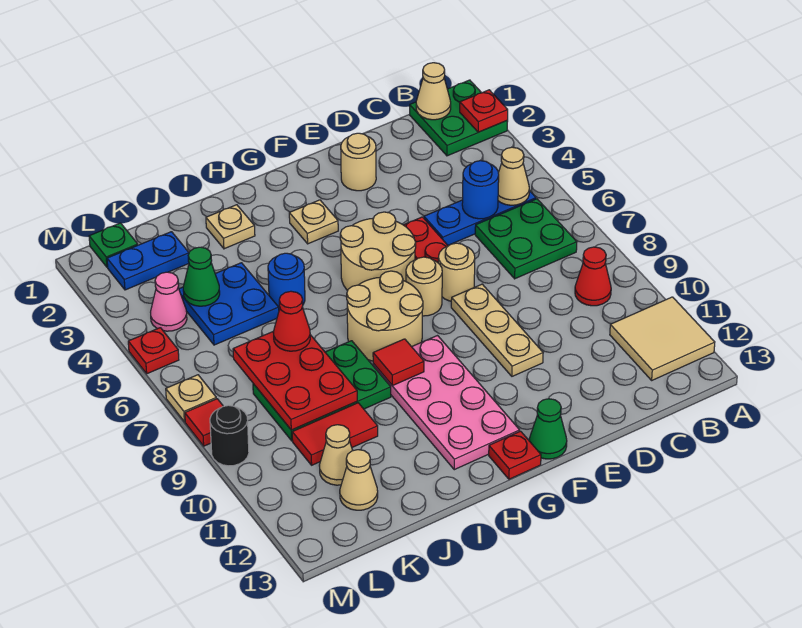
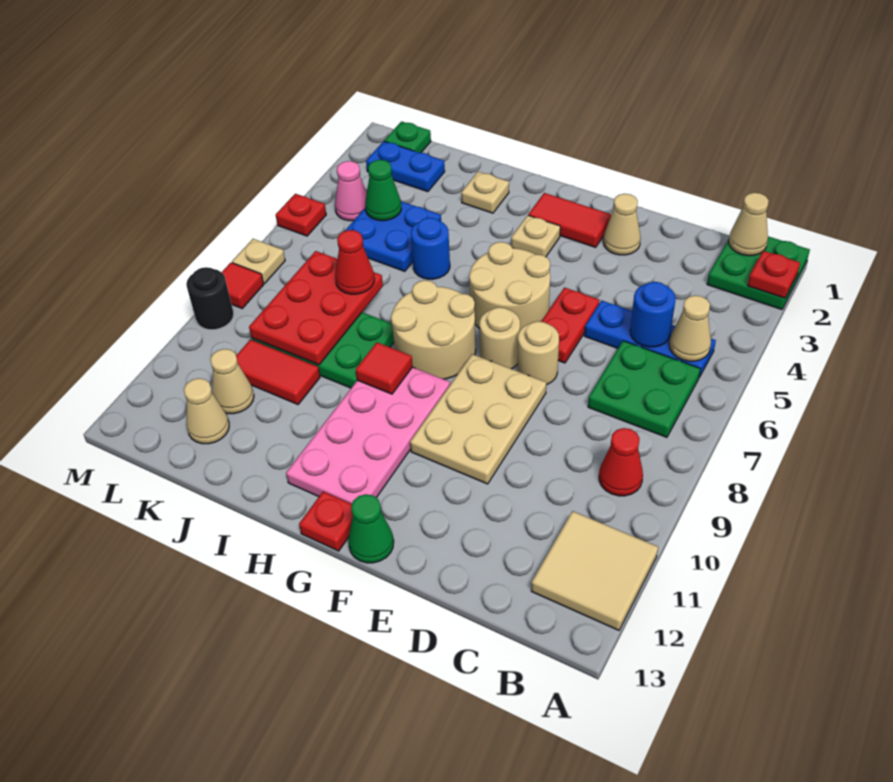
tan round brick E2 level 1 -> tan cone E2 level 1
tan plate E8:E10 level 1 -> tan plate E8:F10 level 1
none -> red tile F2:G2 level 1

